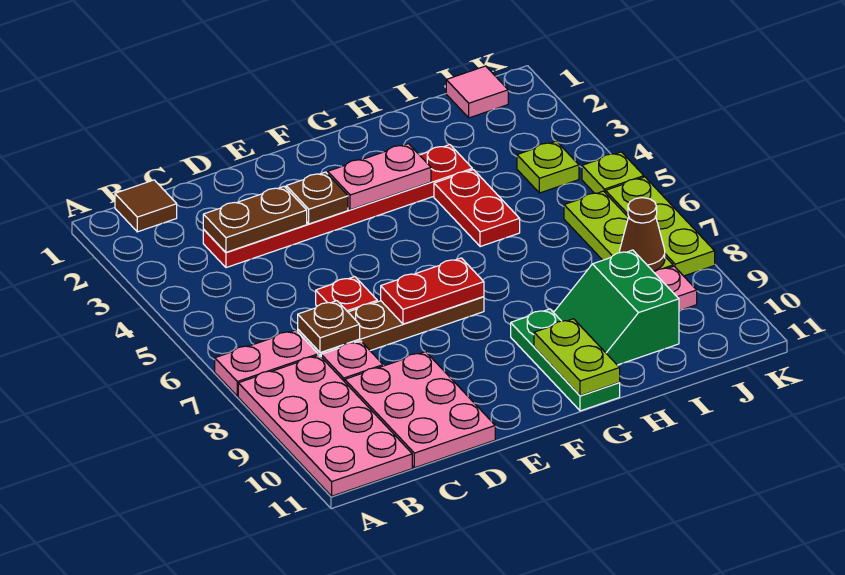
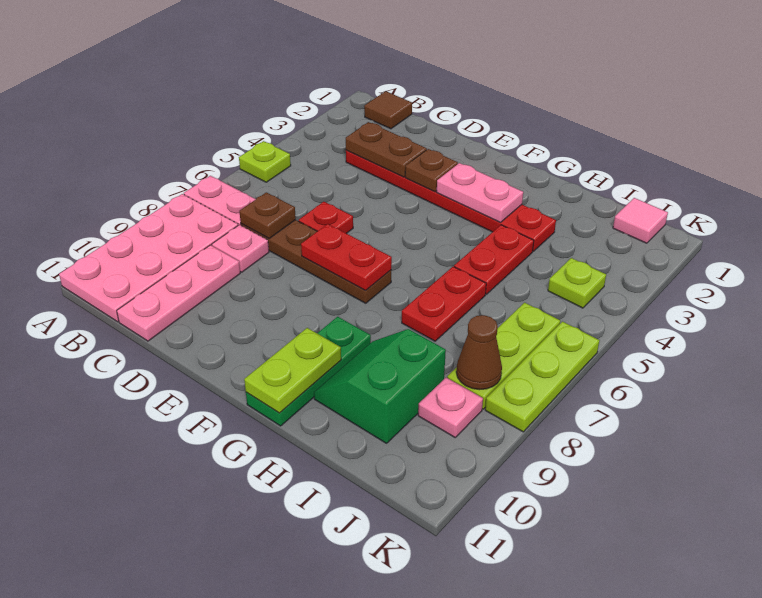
pink plate C9:D11 level 1 -> pink plate C9:C11 level 1
none -> red plate H6:H7 level 1
lime plate K5 level 1 -> lime plate A5 level 1

